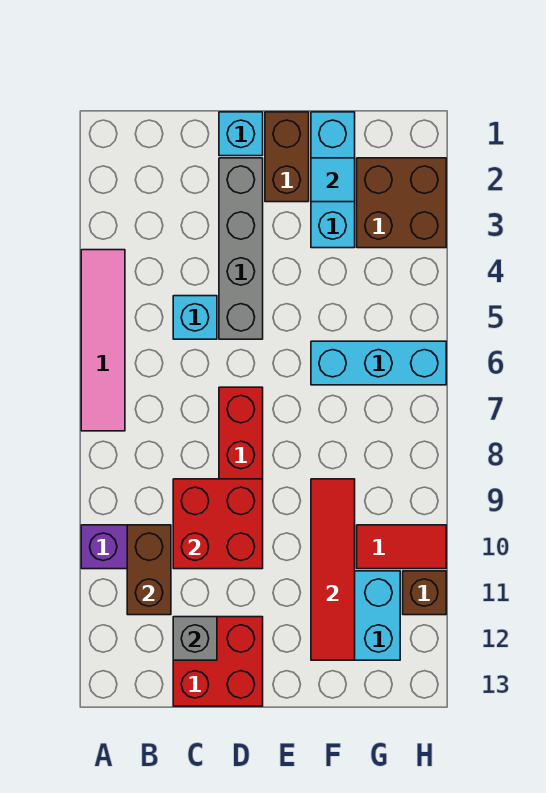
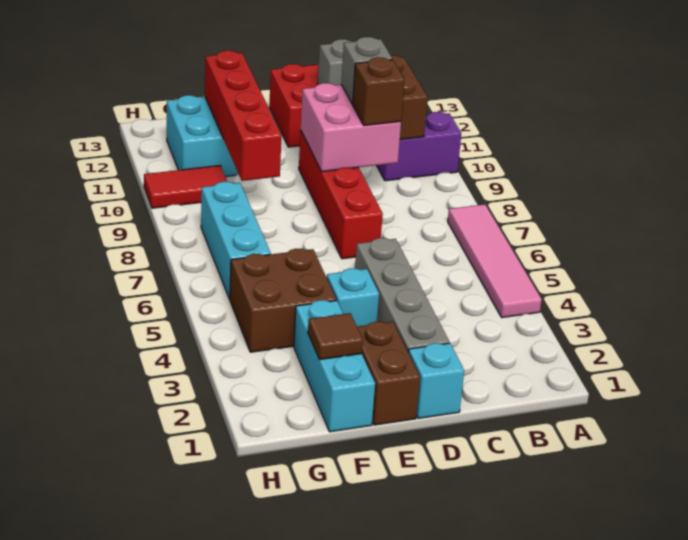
cyan brick C5 level 1 -> cyan brick E4 level 1
red brick C9:D10 level 2 -> pink brick C9:D10 level 2
none -> grey brick C10 level 3
cyan tile F2 level 2 -> brown tile F2 level 2
cyan brick F6:H6 level 1 -> cyan brick G6:G8 level 1
red tile F9:F12 level 2 -> red brick F9:F12 level 2
brown brick G2:H3 level 1 -> brown brick F4:G5 level 1
brown brick H11 level 1 -> brown brick C9 level 3

